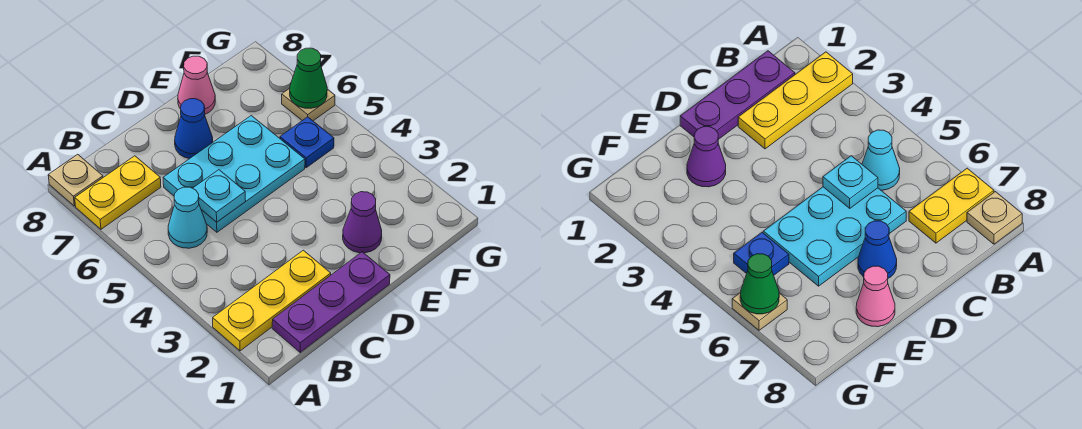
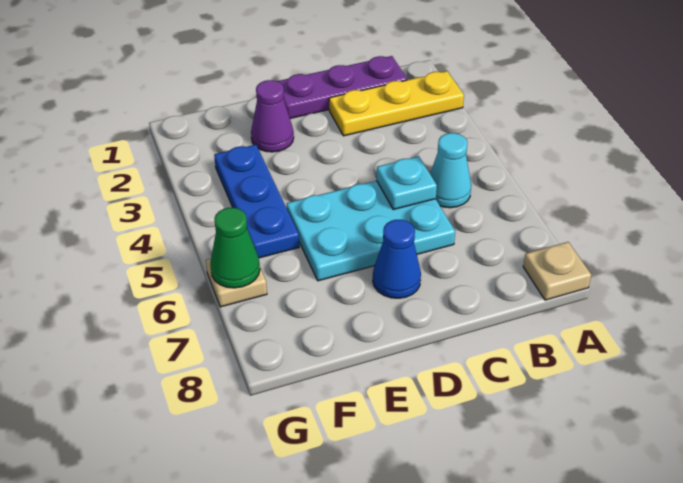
yellow plate A7:B7 level 1 -> none
pink cone E8 level 1 -> none
blue plate F5 level 1 -> blue plate F3:F5 level 1

